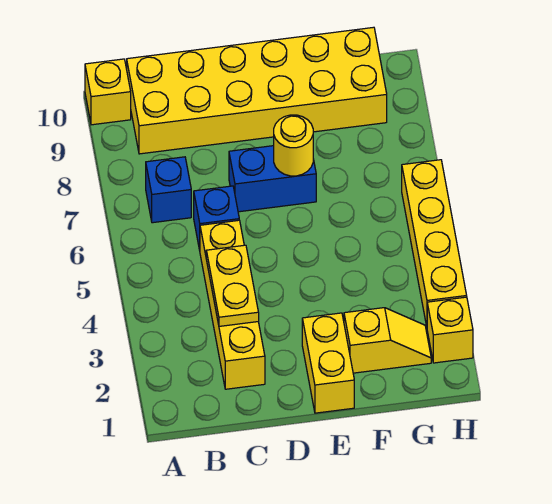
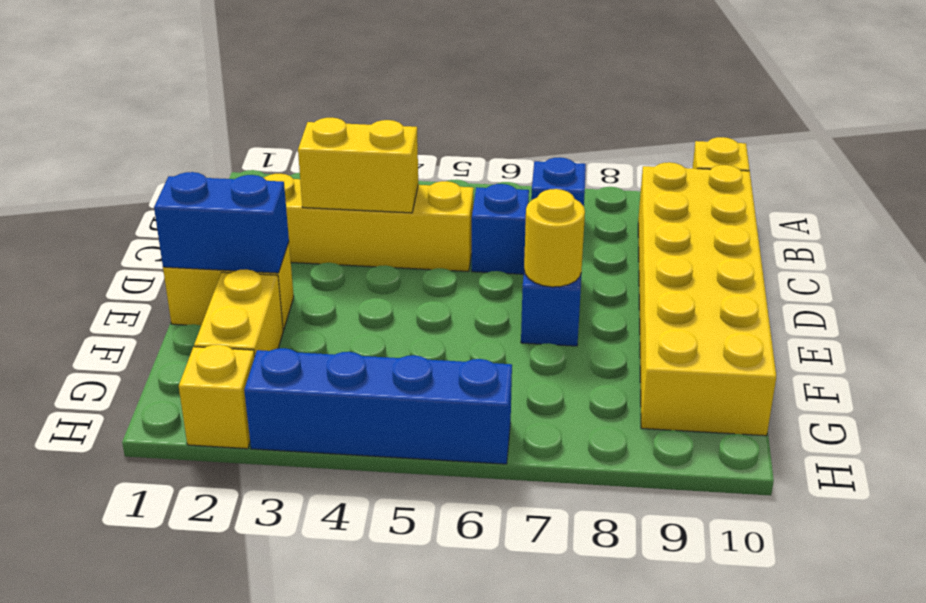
yellow plate C3:C4 level 2 -> yellow brick C3:C4 level 2
none -> blue brick E1:E2 level 2
yellow slope F2:G2 level 1 top F -> yellow brick F2:G2 level 1
yellow brick H3:H6 level 1 -> blue brick H3:H6 level 1

